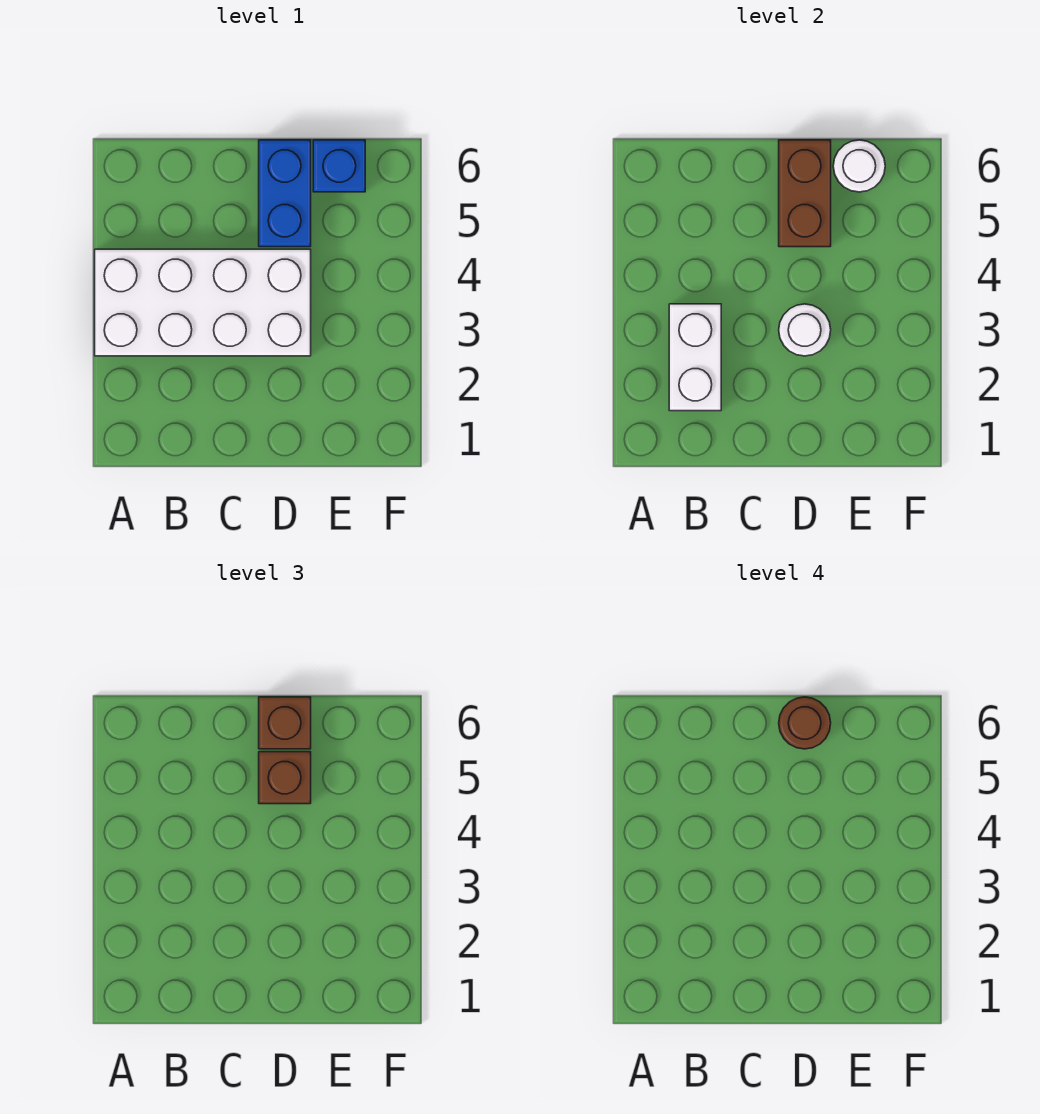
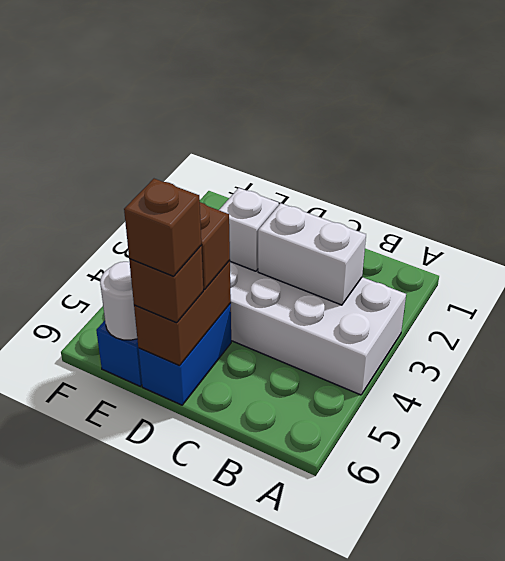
white brick B2:B3 level 2 -> white brick B3:C3 level 2
white round brick D3 level 2 -> white brick D3 level 2
brown round brick D6 level 4 -> brown brick D6 level 4

